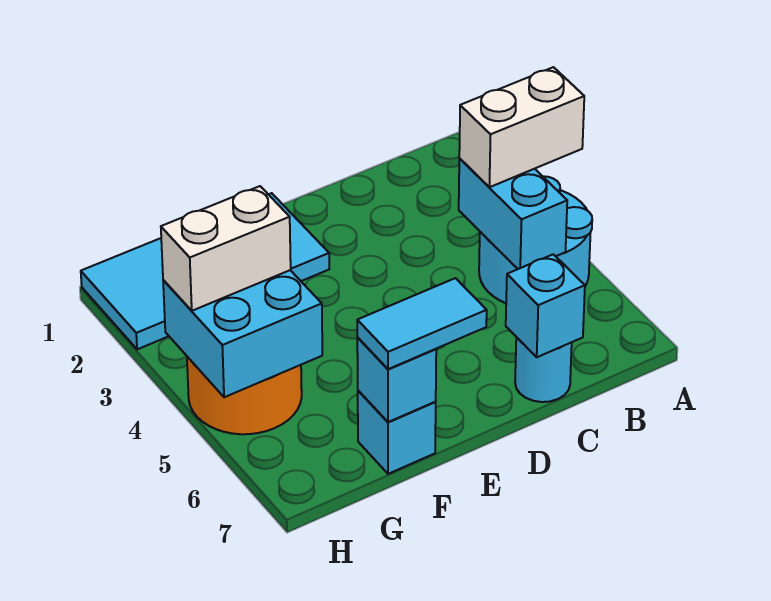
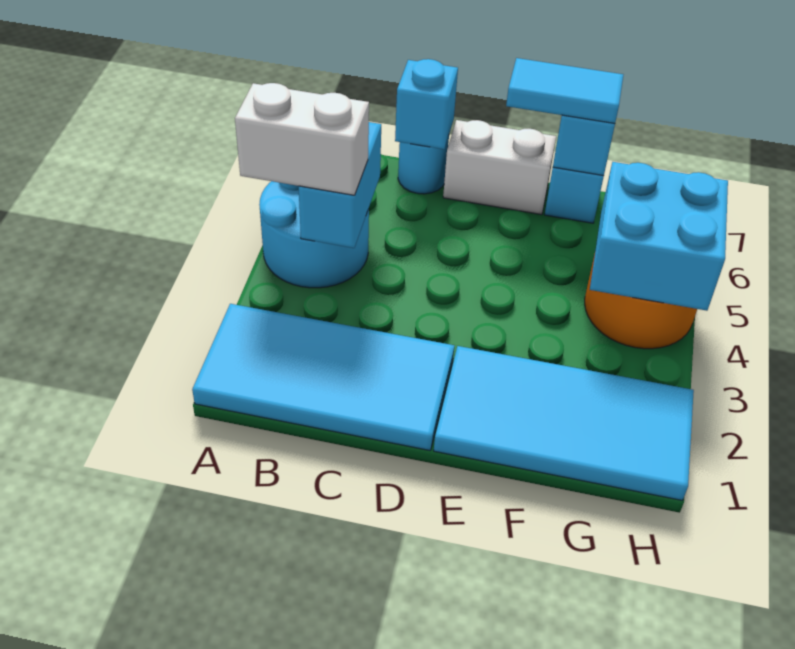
none -> cyan tile A1:D2 level 1
white brick G4:H4 level 3 -> white brick D7:E7 level 1

